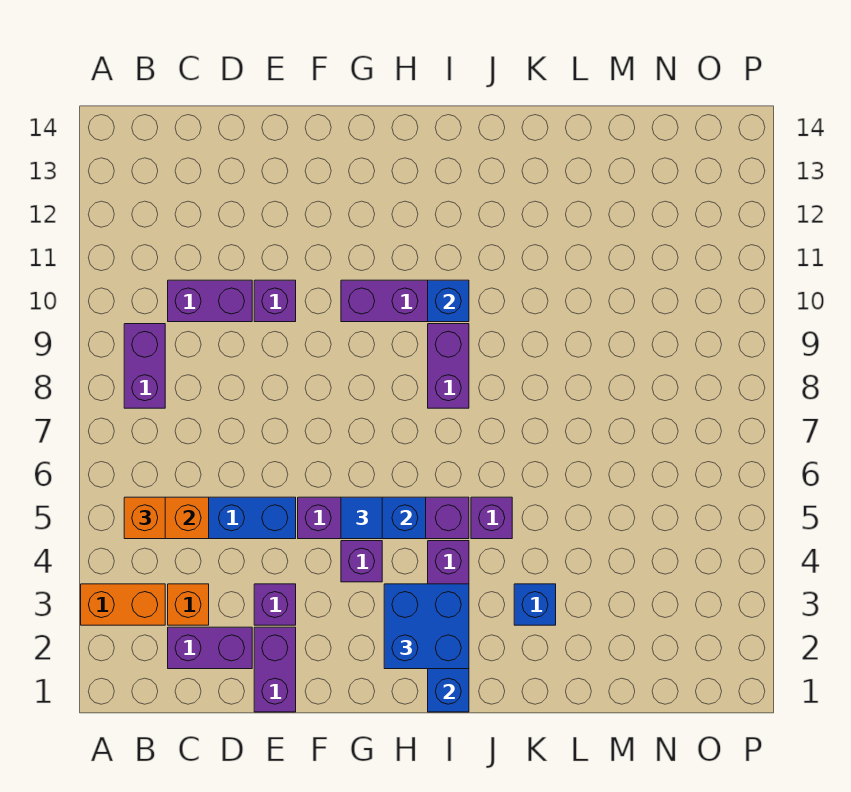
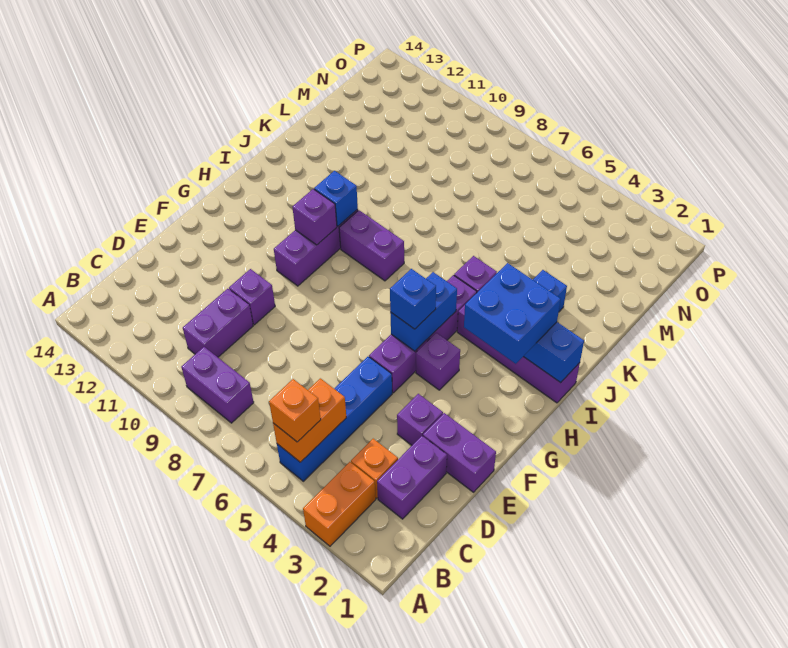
blue tile G5 level 3 -> blue brick G5 level 3
none -> purple brick H10 level 2

